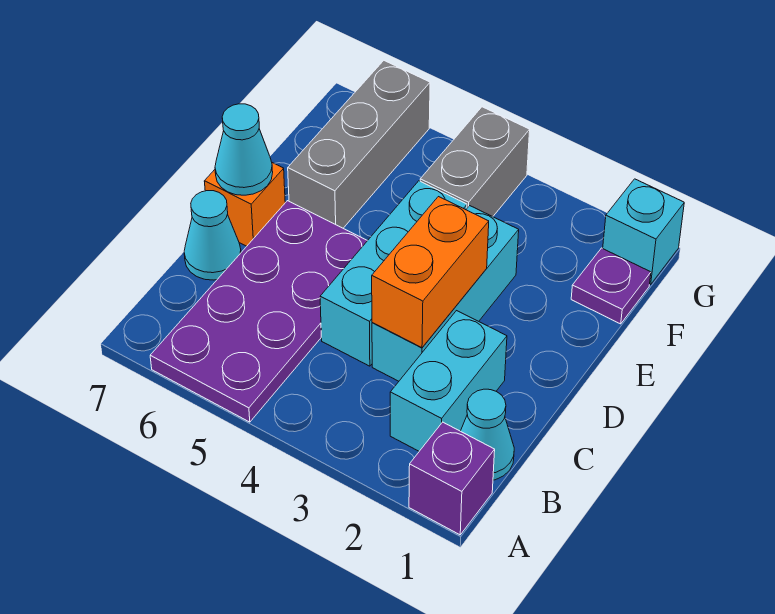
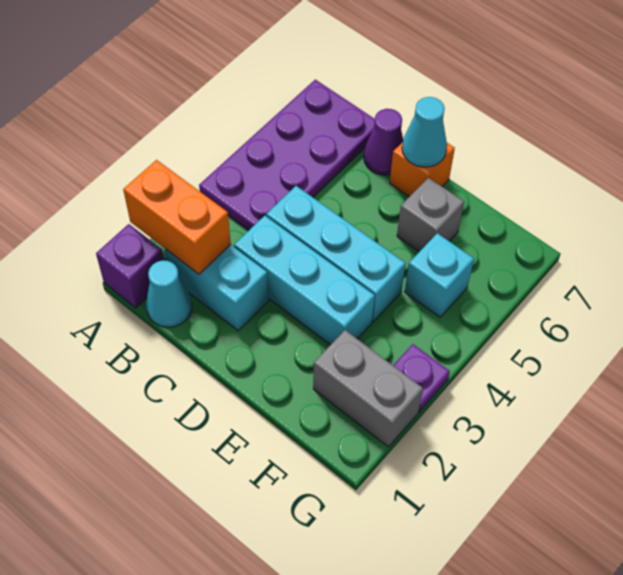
purple plate A5:D6 level 1 -> purple plate A4:B7 level 1
orange brick C3:D3 level 2 -> orange brick A2:B2 level 2
cyan cone C7 level 1 -> purple cone C7 level 1
grey brick E6:G6 level 1 -> grey brick E6 level 1
purple plate F1 level 1 -> purple plate G3 level 1
grey brick F4:G4 level 1 -> grey brick F2:G2 level 1
cyan brick G1 level 1 -> cyan brick F5 level 1

